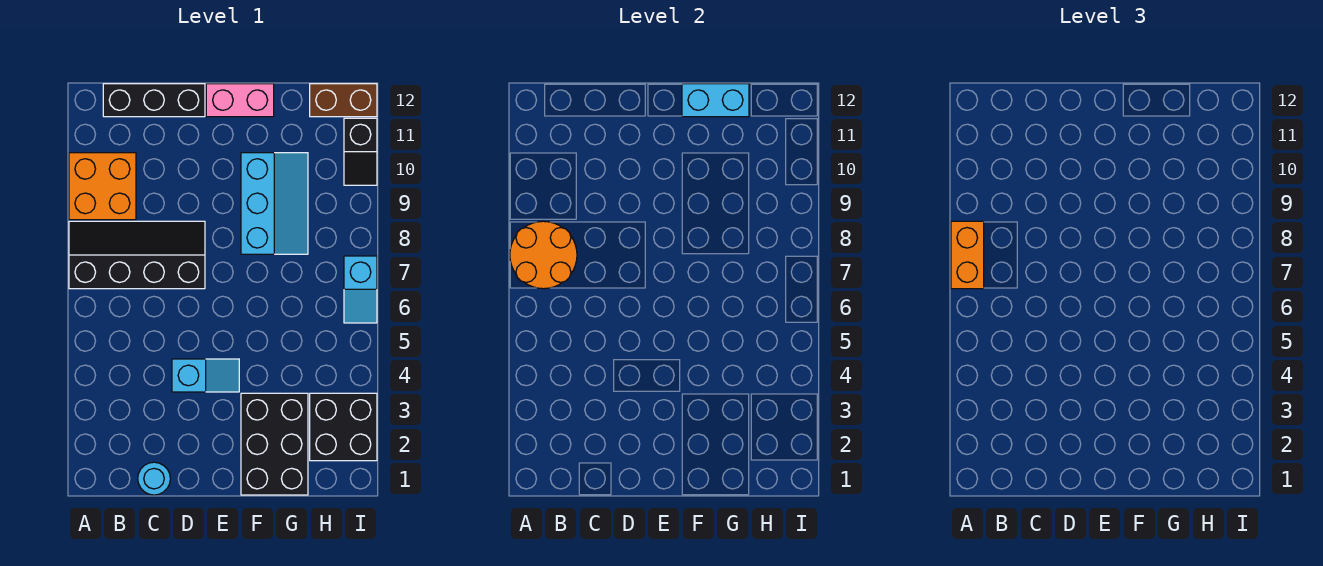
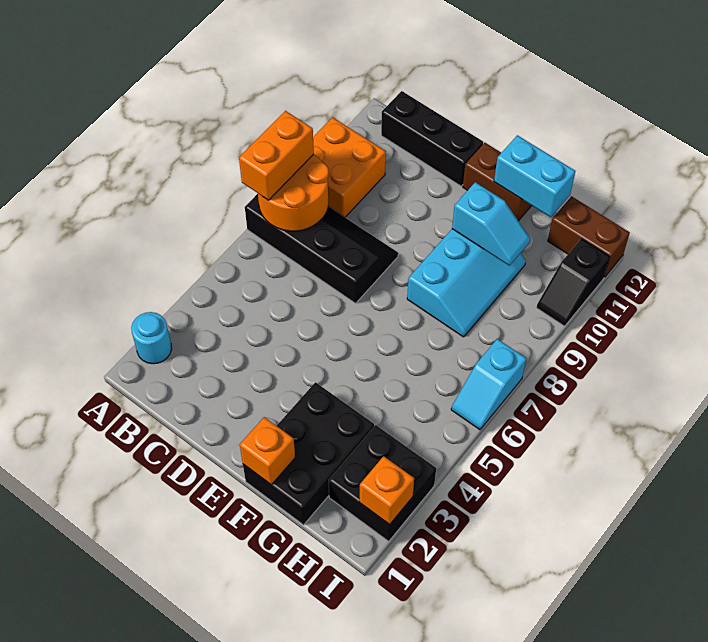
cyan round brick C1 level 1 -> cyan round brick A2 level 1
cyan slope D4:E4 level 1 top D -> cyan slope F10:G10 level 2 top F
pink brick E12:F12 level 1 -> brown brick E12:F12 level 1
none -> orange brick F1 level 2
none -> orange brick I2 level 2

